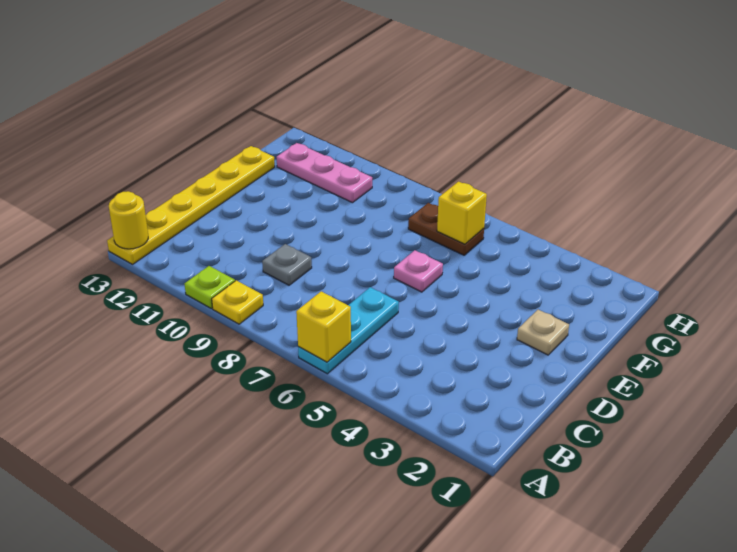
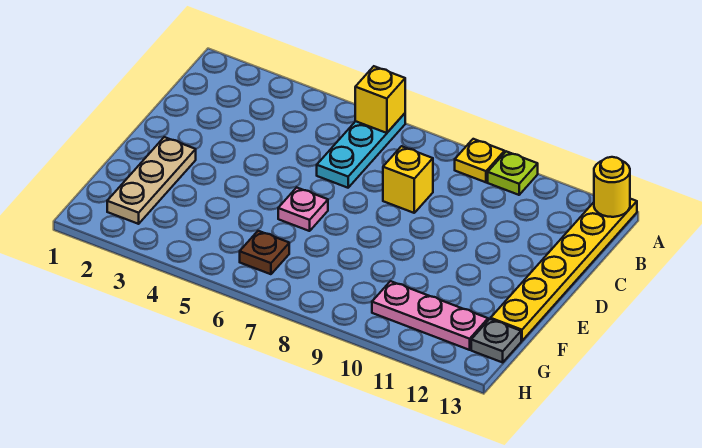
grey plate C9 level 1 -> grey plate G13 level 1
tan plate E2 level 1 -> tan plate E2:G2 level 1
brown plate G6:G7 level 1 -> brown plate G6 level 1
yellow brick G6 level 2 -> yellow brick C8 level 1

